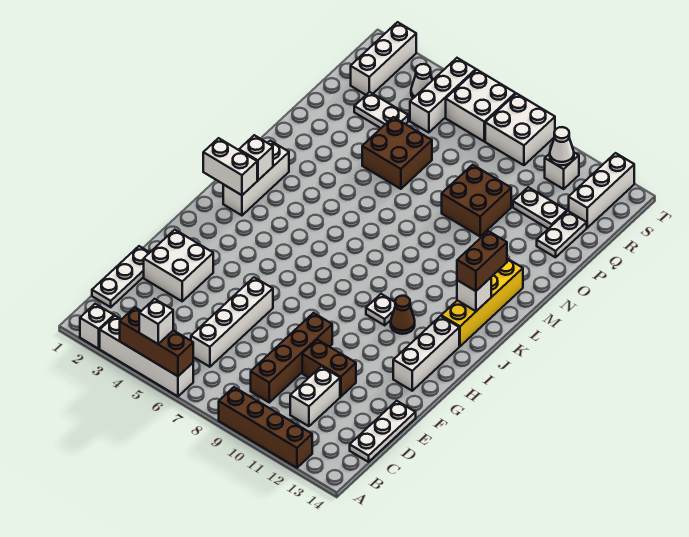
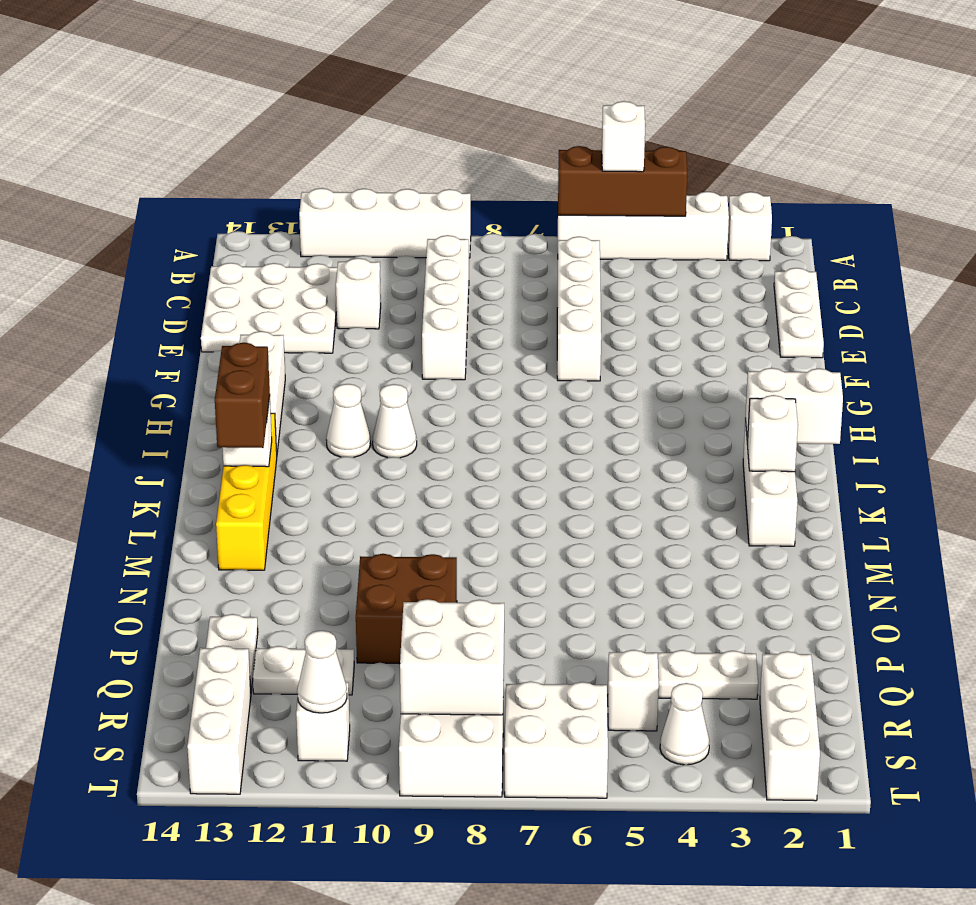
brown brick A9:A12 level 1 -> white brick A9:A12 level 1
brown brick C9:F9 level 1 -> white brick C9:F9 level 1
white brick C11:D11 level 1 -> white brick D11 level 1
white plate C14:E14 level 1 -> white plate C12:E14 level 1
white brick E2:F3 level 1 -> white brick R8:S9 level 2
brown brick E10:E11 level 1 -> none
white plate I10 level 1 -> white cone I10 level 1
brown cone I11 level 1 -> white cone I11 level 1
brown brick O5:P6 level 1 -> none
white brick R5:T5 level 1 -> white brick R5 level 1

